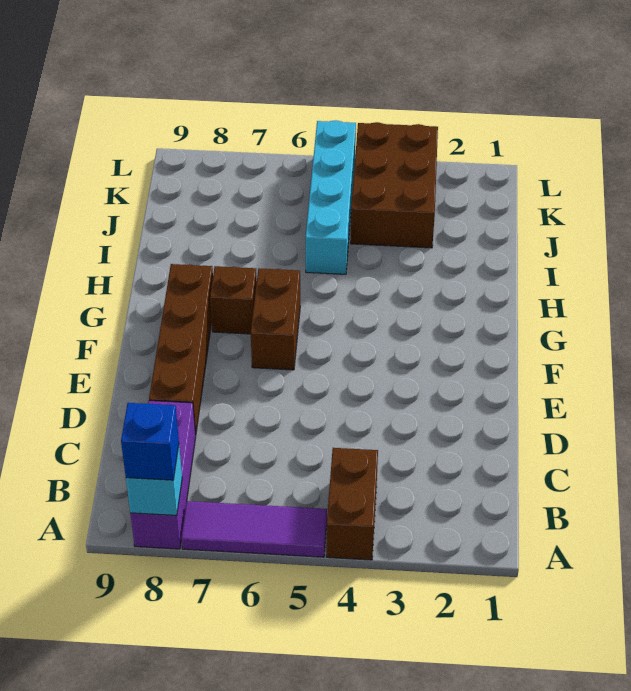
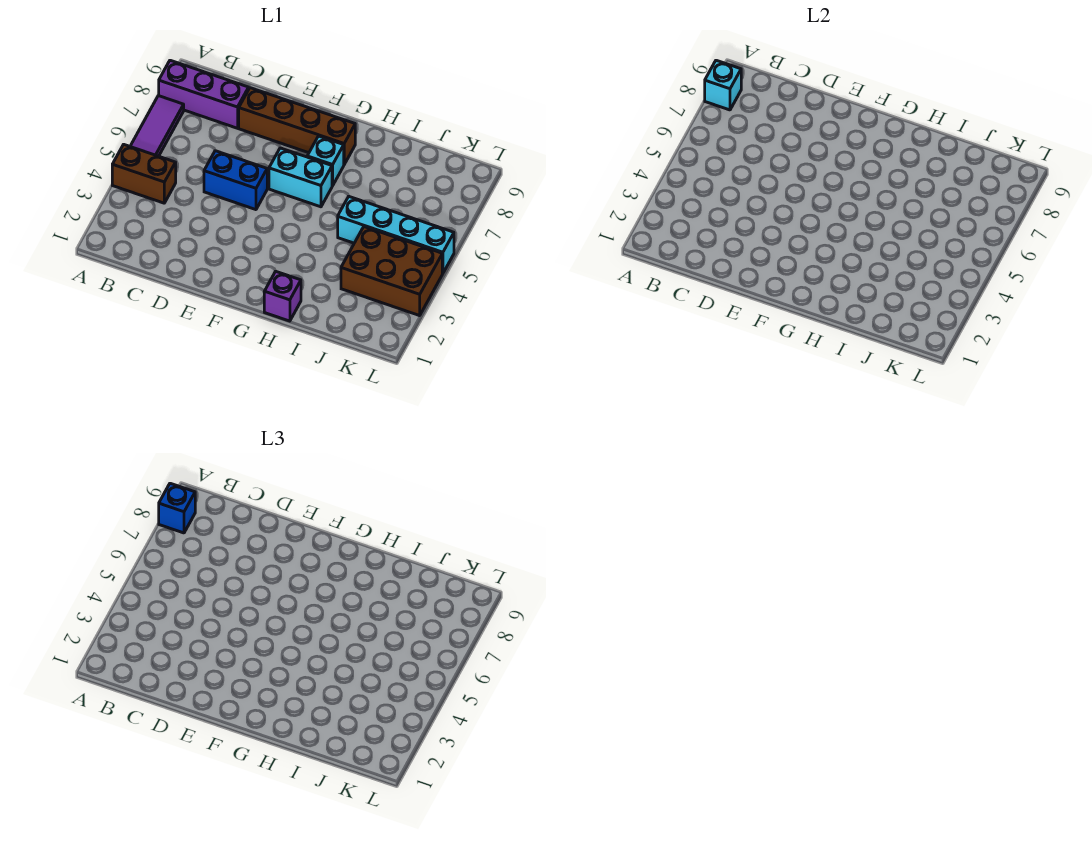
none -> blue brick D5:E5 level 1
brown brick F6:G6 level 1 -> cyan brick F6:G6 level 1
brown brick G7 level 1 -> cyan brick G7 level 1
none -> purple brick H1 level 1

